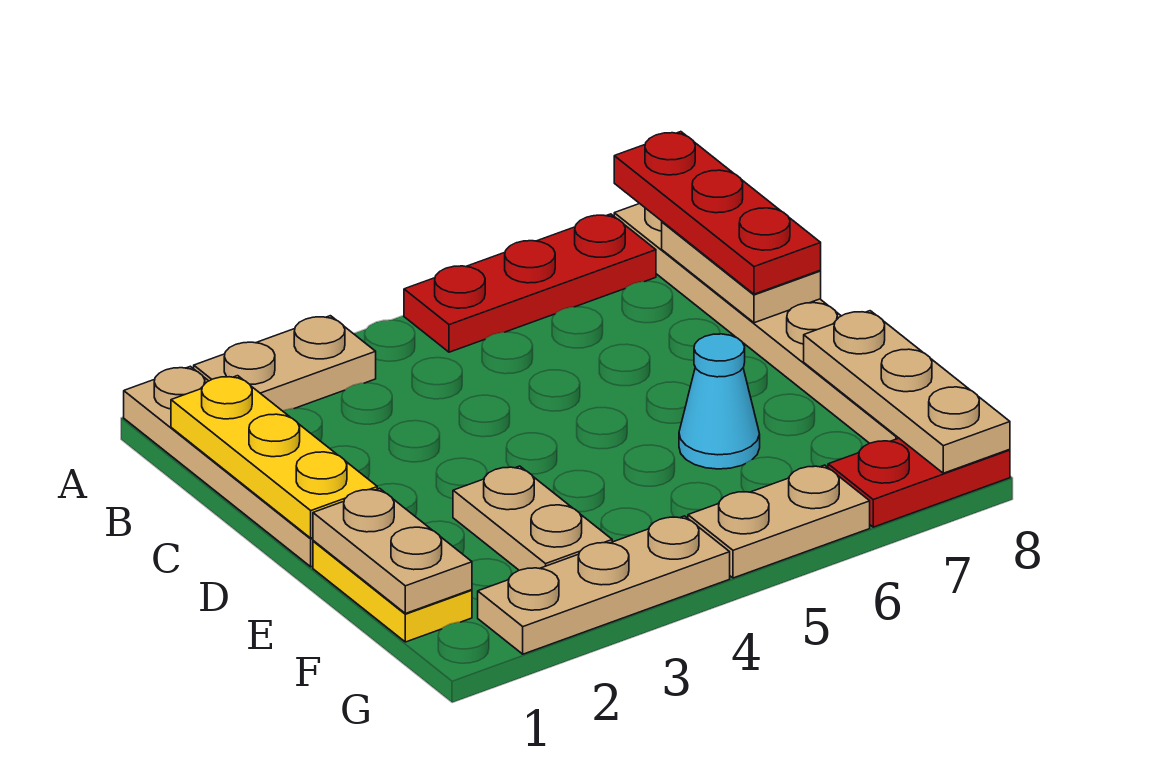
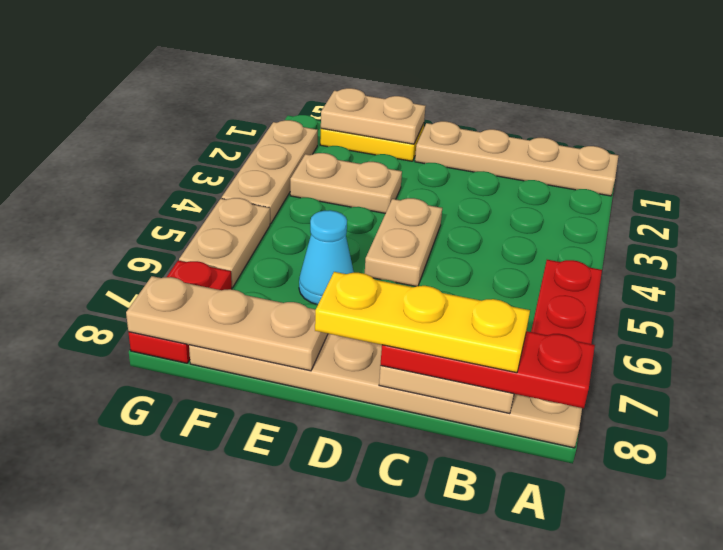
tan plate A2:A3 level 1 -> tan plate D4:D5 level 1
yellow plate B1:D1 level 2 -> yellow plate B8:D8 level 4

